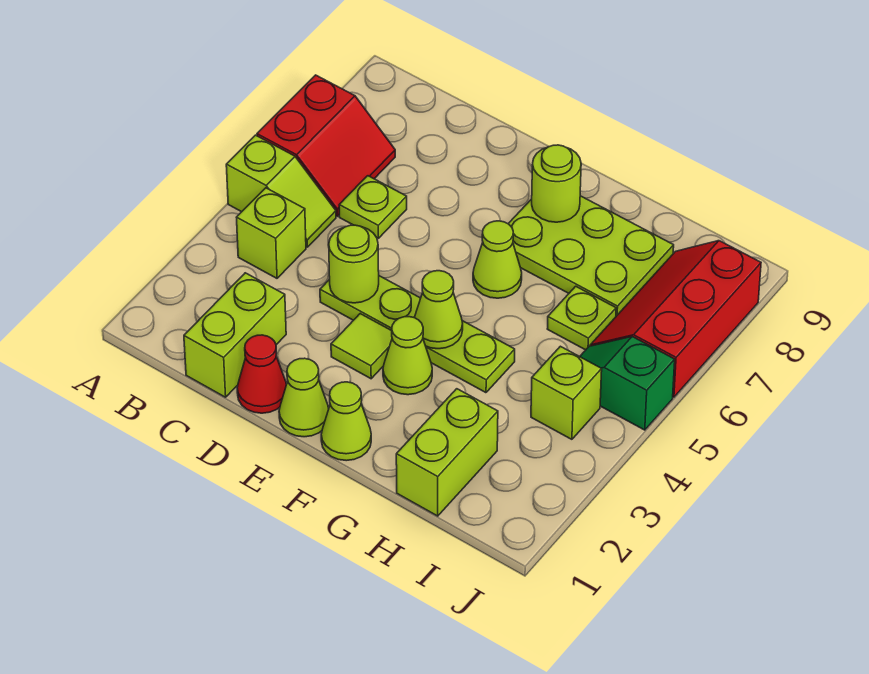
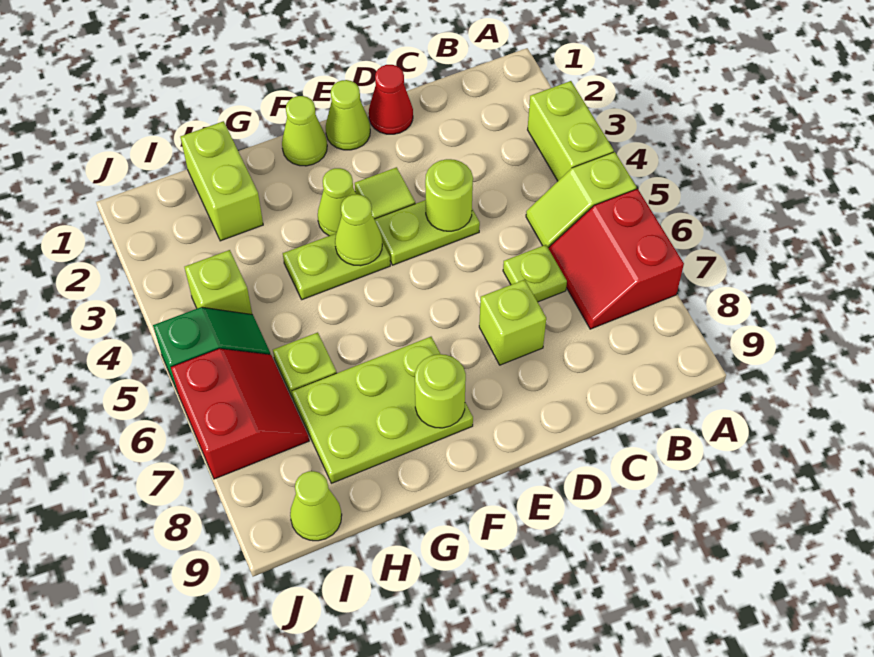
lime brick B4 level 1 -> lime brick D7 level 1
lime brick C1:C2 level 1 -> lime brick A3:A4 level 1
lime cone F6 level 1 -> lime cone I9 level 1
red slope I6:J8 level 1 top J -> red slope I6:J7 level 1 top J

